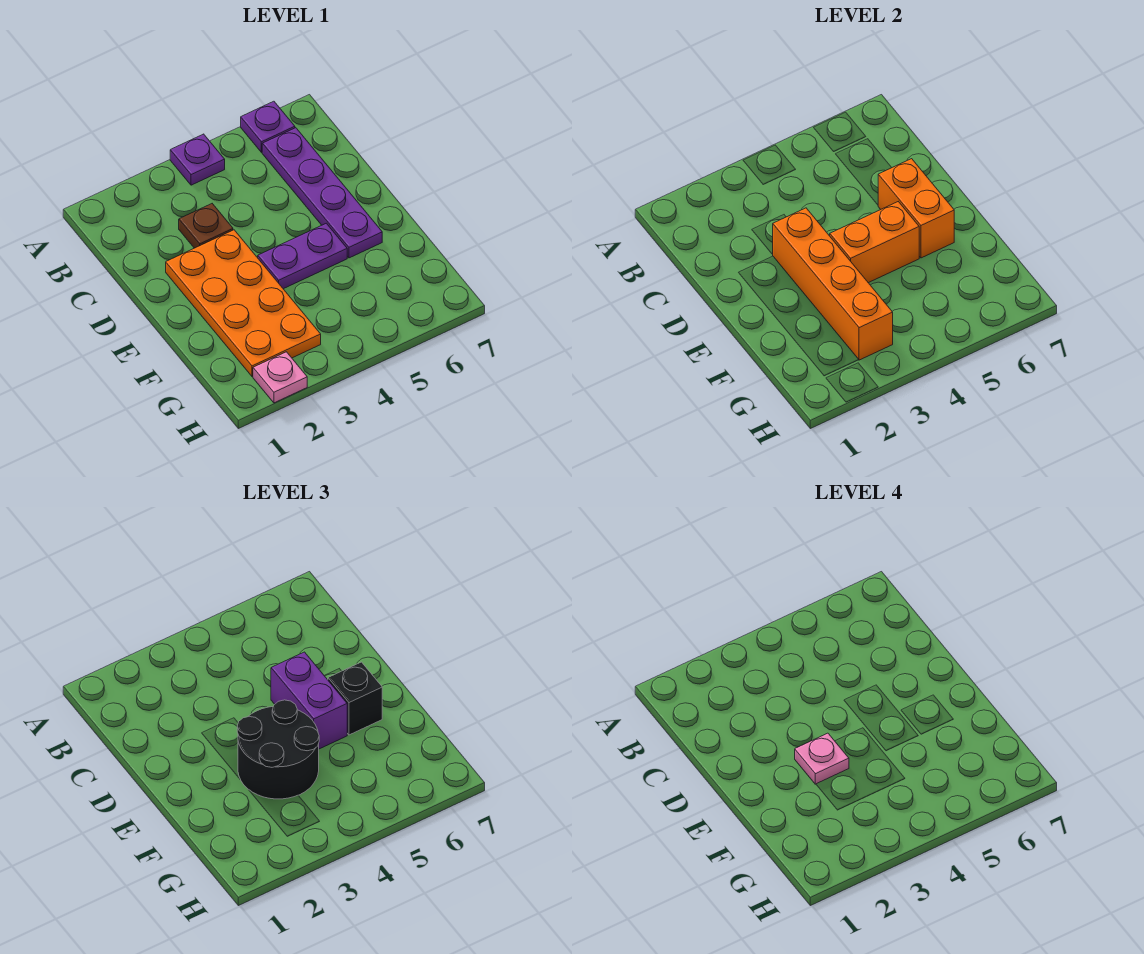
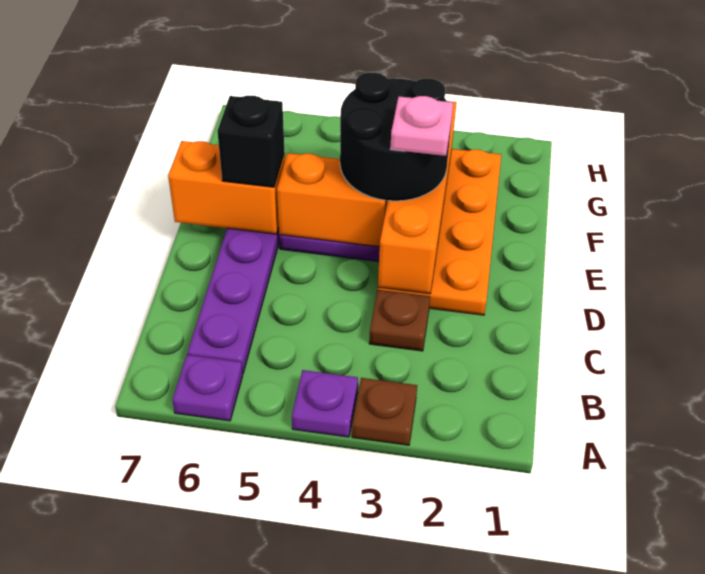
none -> brown plate A3 level 1
purple brick D5:E5 level 3 -> none
orange brick D6:E6 level 2 -> orange brick E6:E7 level 2
pink plate H2 level 1 -> none

